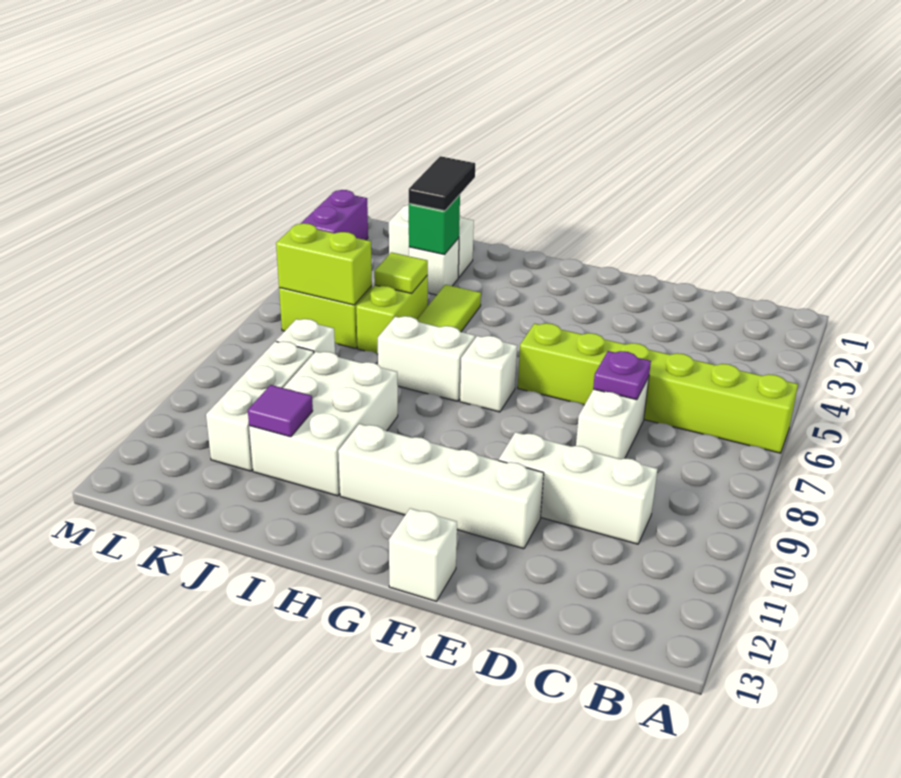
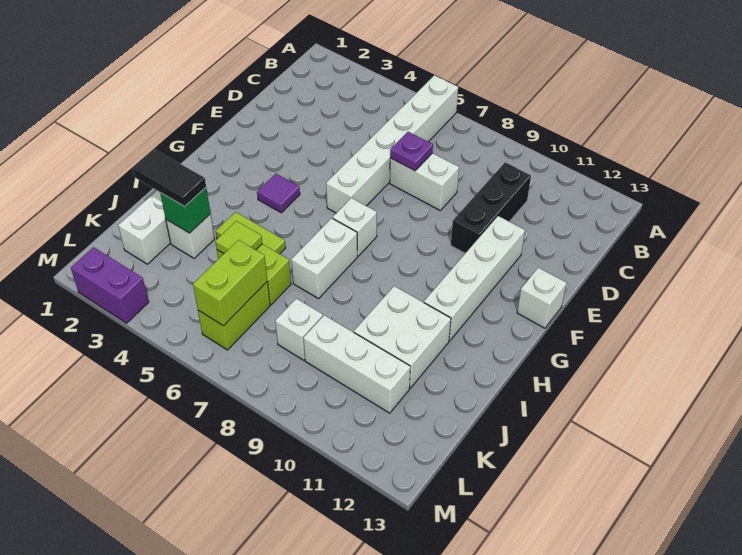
lime brick A6:F6 level 1 -> white brick A6:F6 level 1
white brick C10:E10 level 1 -> black brick C10:E10 level 1
white brick I9:J11 level 1 -> white brick I10:J11 level 1
purple tile J11 level 2 -> purple tile G4 level 1

